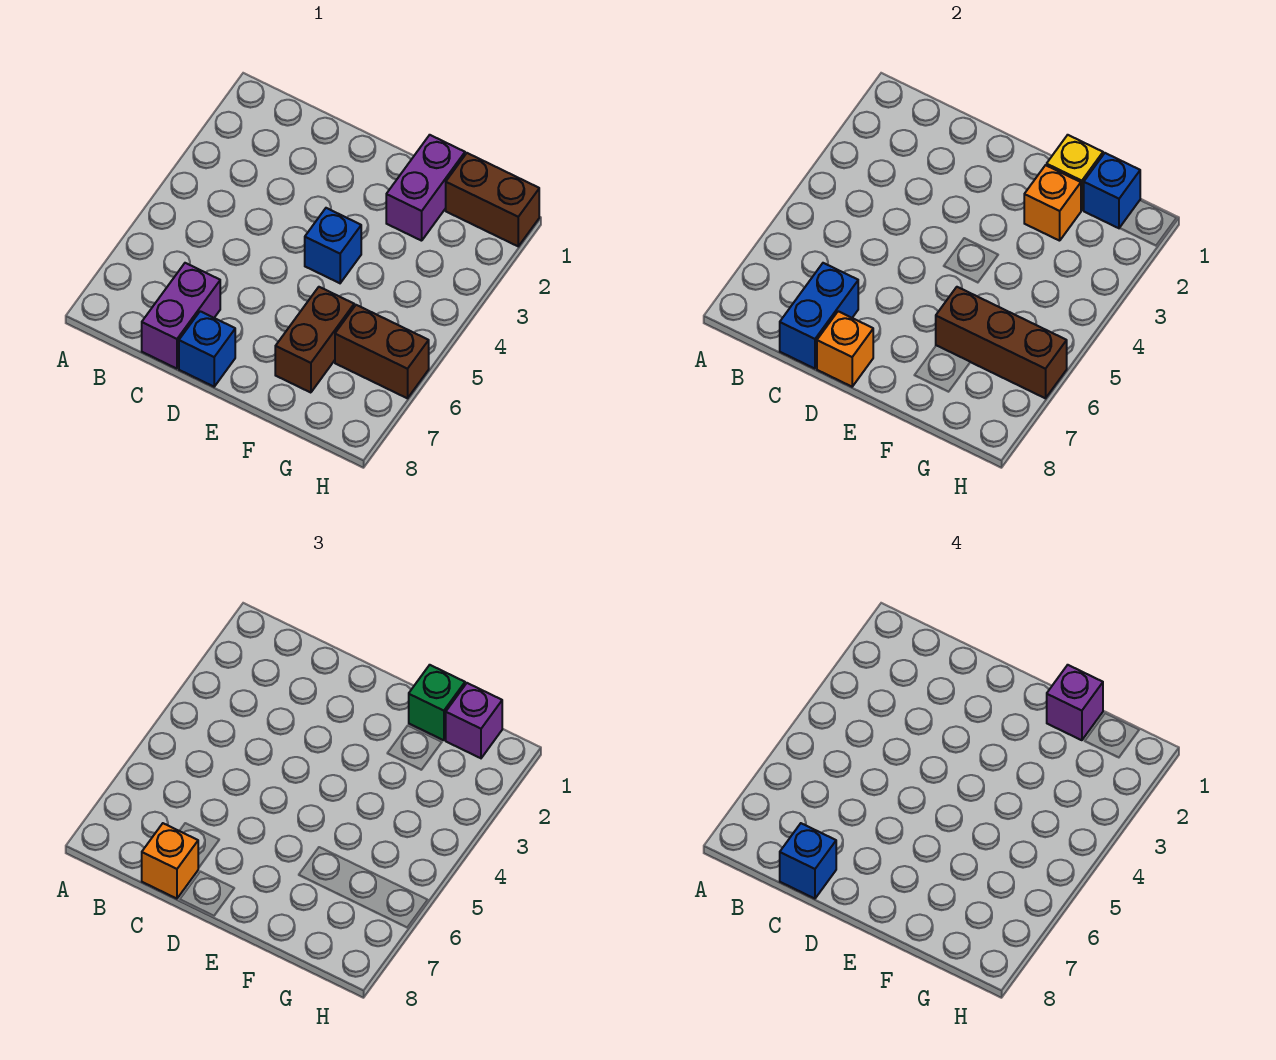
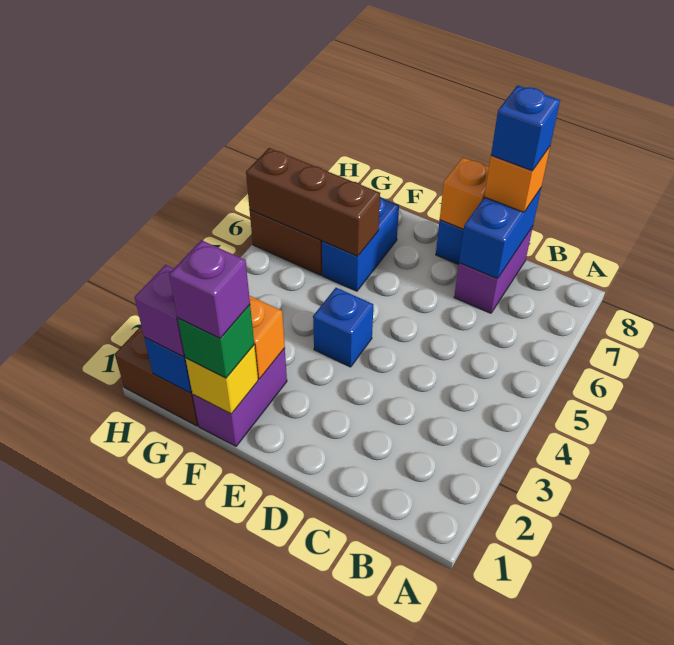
brown brick F6:F7 level 1 -> blue brick F6:F7 level 1

